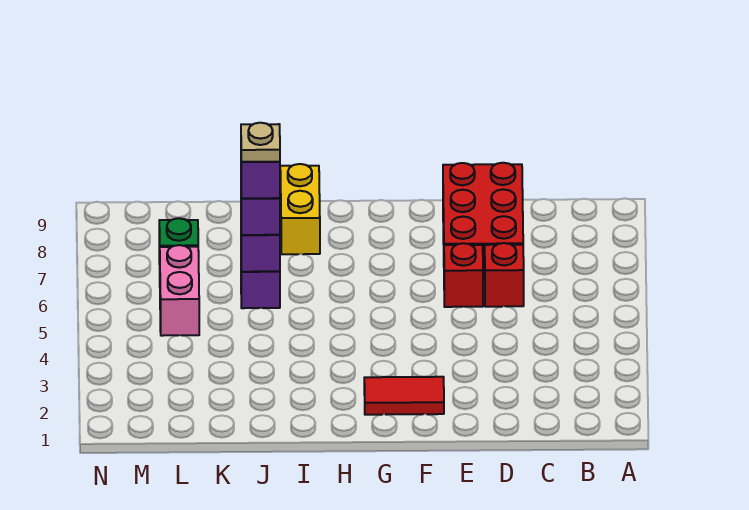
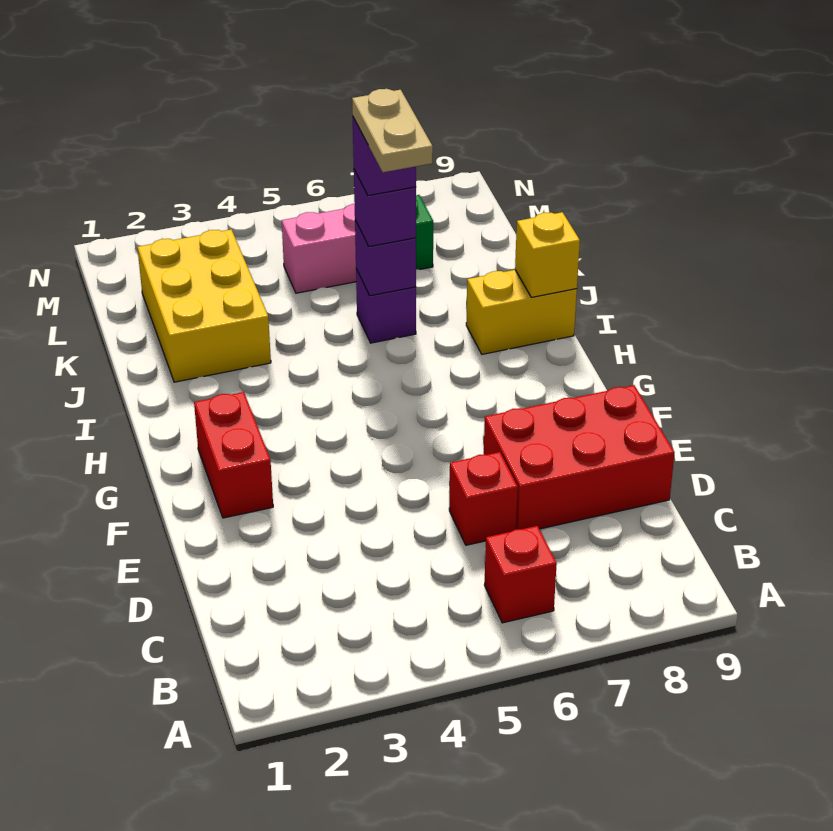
red brick E6 level 1 -> red brick B6 level 1
red tile F2:G2 level 1 -> red brick F2:G2 level 1
none -> yellow brick I9 level 2
none -> yellow brick J2:L3 level 1
tan plate J6 level 5 -> tan plate I6:J6 level 5

